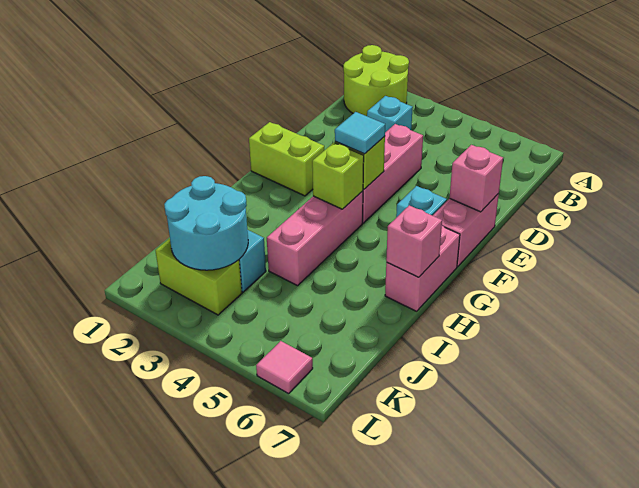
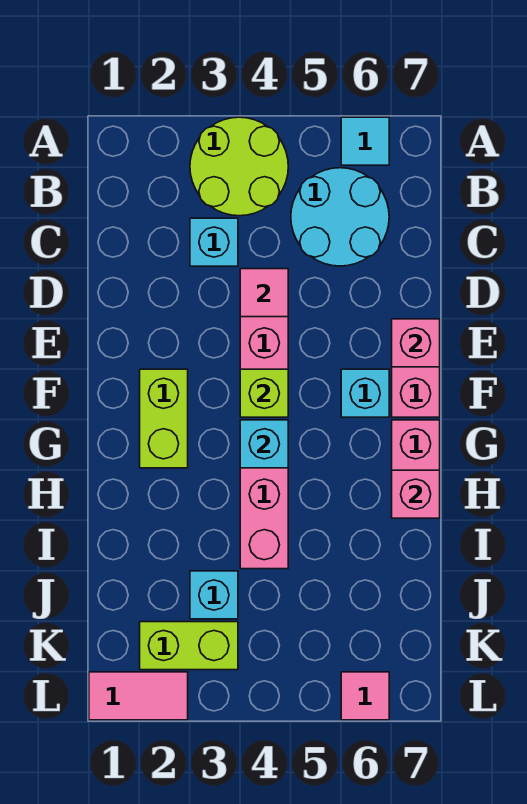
lime round brick A1:B2 level 1 -> lime round brick A3:B4 level 1
none -> pink tile D4 level 2
lime brick F1:F2 level 1 -> lime brick F2:G2 level 1
cyan tile F4 level 3 -> cyan tile A6 level 1
lime brick G4 level 2 -> cyan brick G4 level 2
cyan round brick J2:K3 level 2 -> cyan round brick B5:C6 level 1
none -> pink tile L1:L2 level 1

